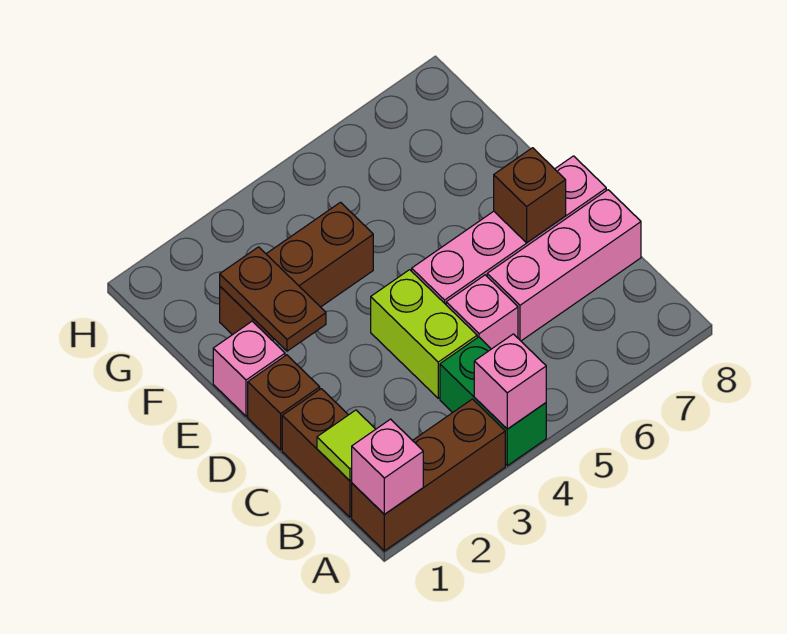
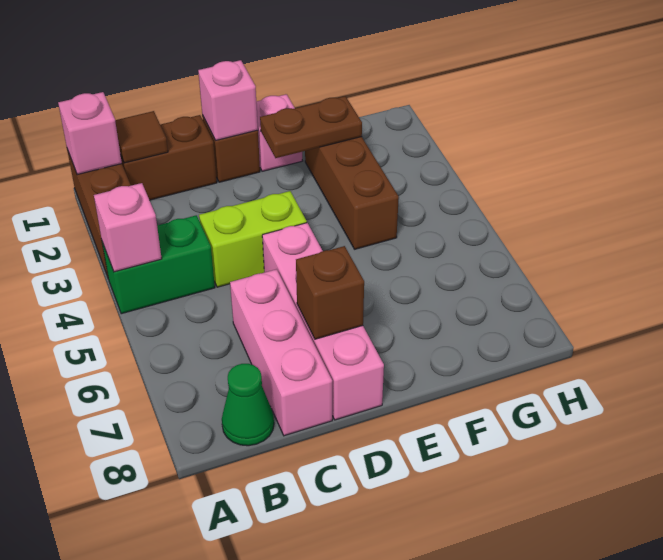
lime tile B1 level 2 -> brown tile B1 level 2
none -> green cone B8 level 1
pink brick C5 level 1 -> pink brick D1 level 2

